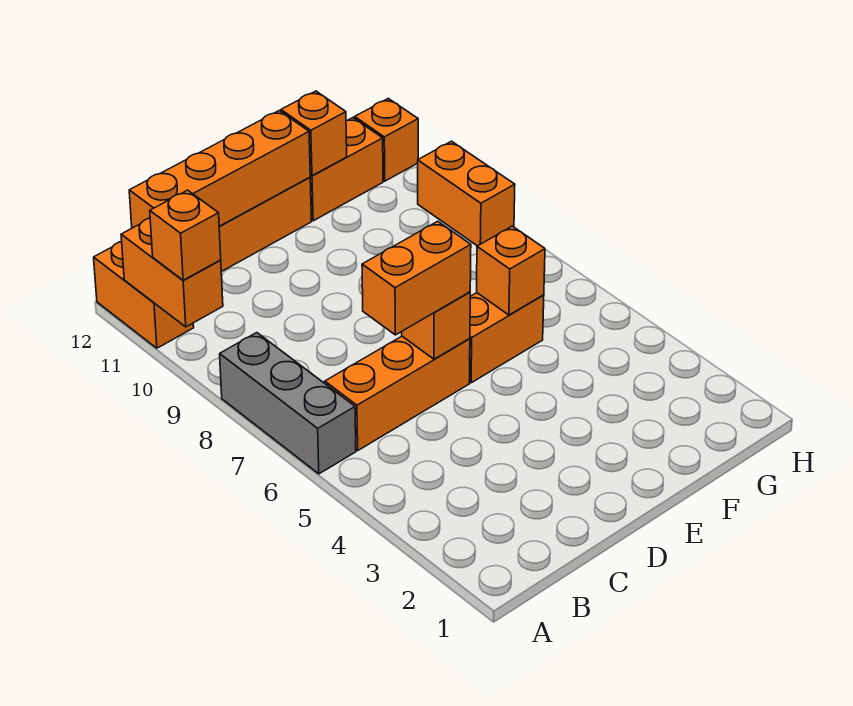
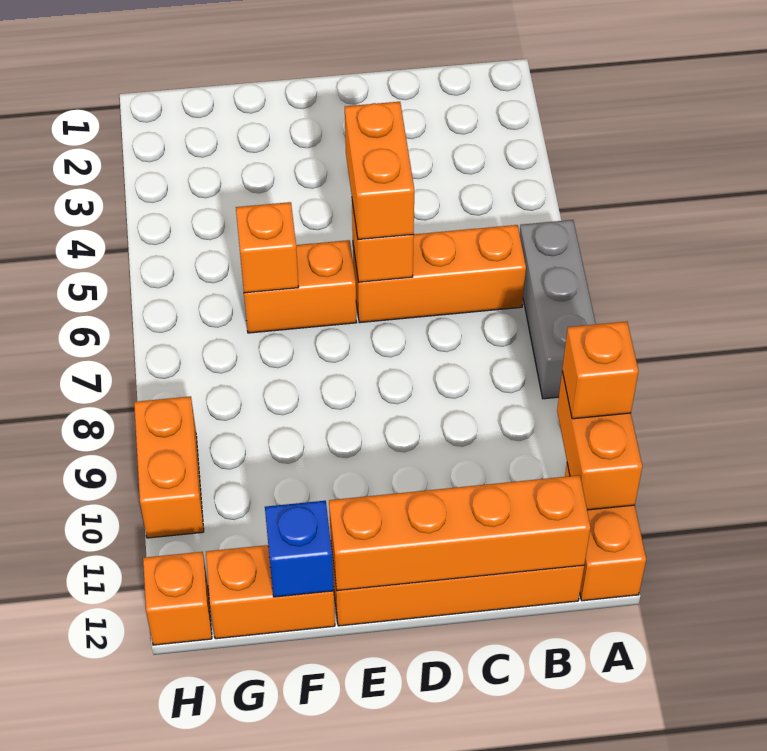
orange brick C6:D6 level 3 -> orange brick D5:D6 level 3
orange brick F12 level 2 -> blue brick F12 level 2

